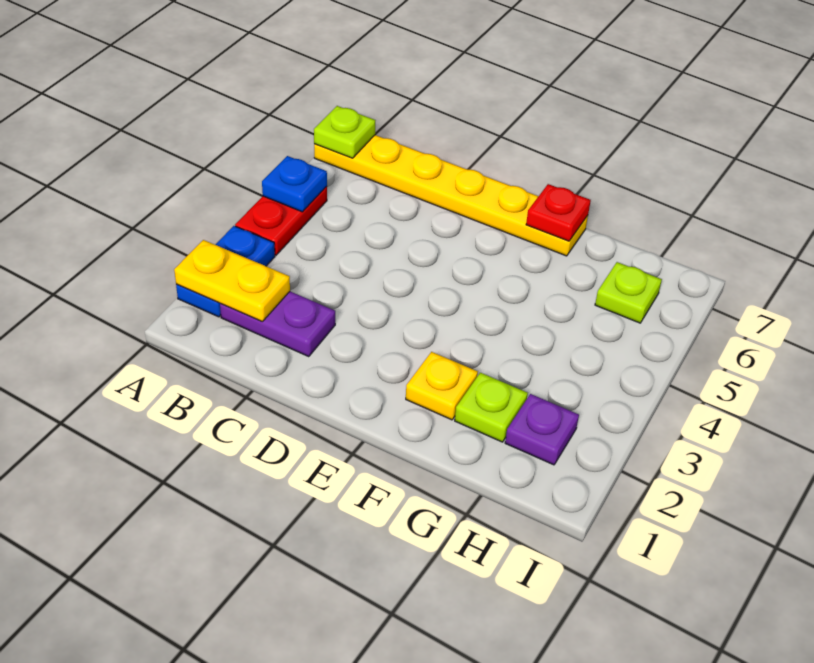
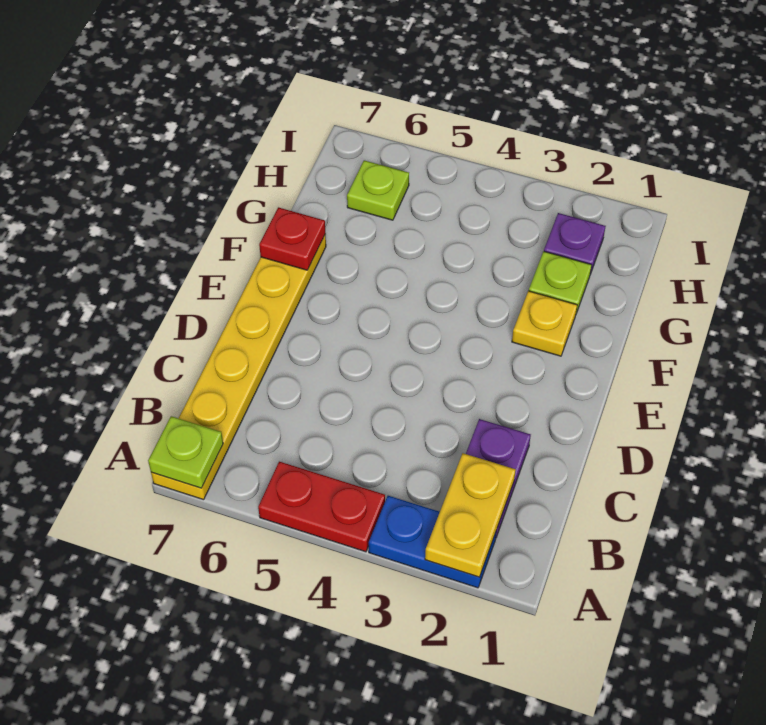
blue plate A5 level 2 -> none

